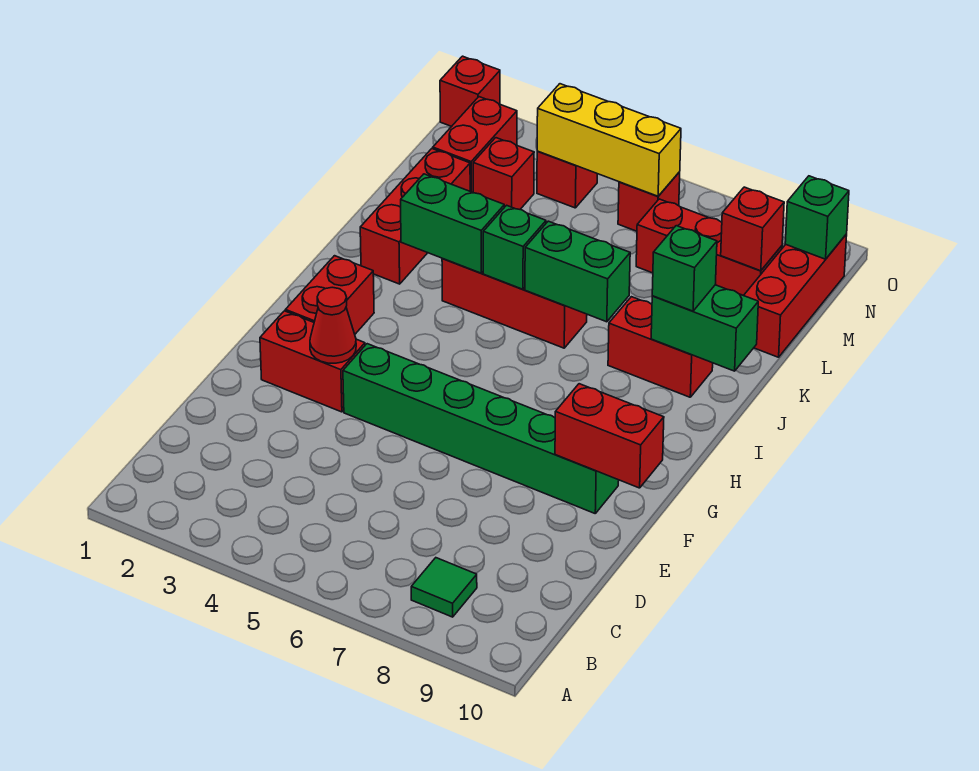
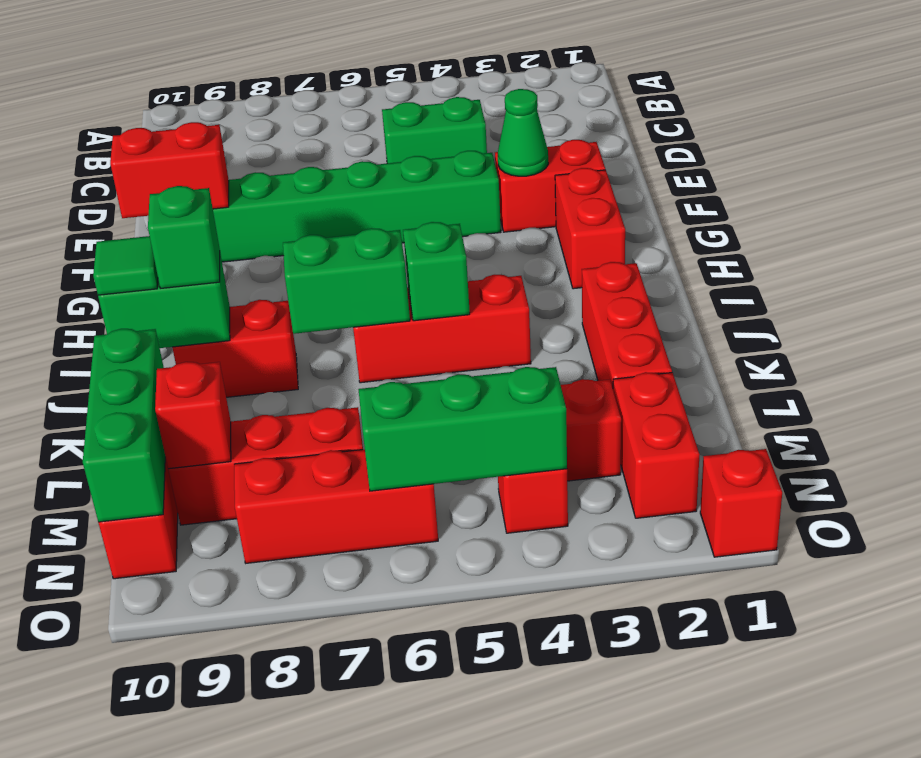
green tile B8 level 1 -> green tile J10 level 3
red cone F3 level 2 -> green cone F3 level 2
green brick J3:J4 level 2 -> green brick D4:D5 level 1
yellow brick N4:N6 level 2 -> green brick N4:N6 level 2
red brick N6 level 1 -> red brick N6:N8 level 1
green brick N10 level 2 -> green brick L10:N10 level 2

